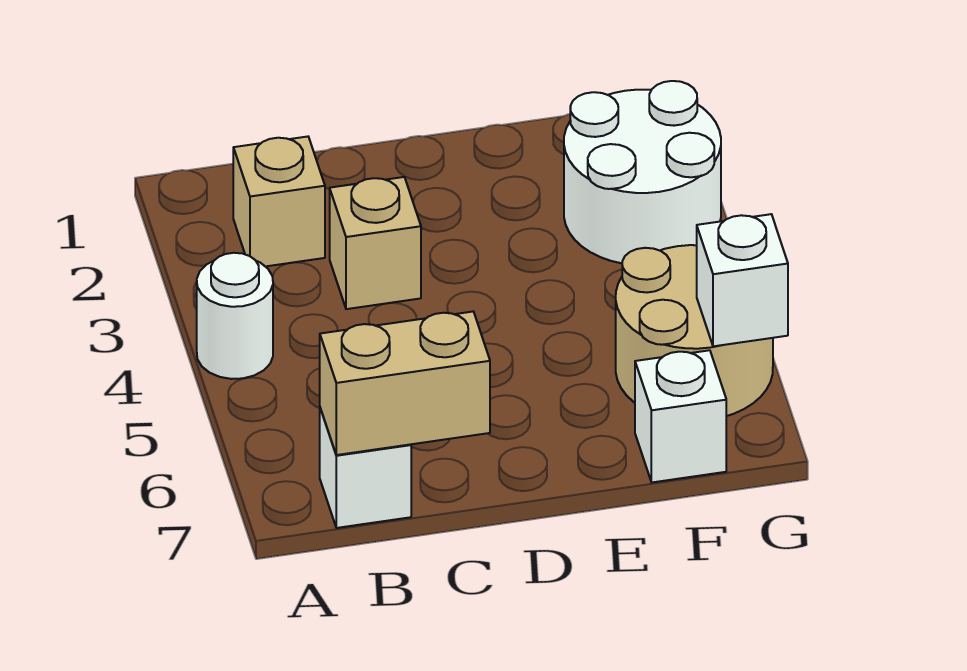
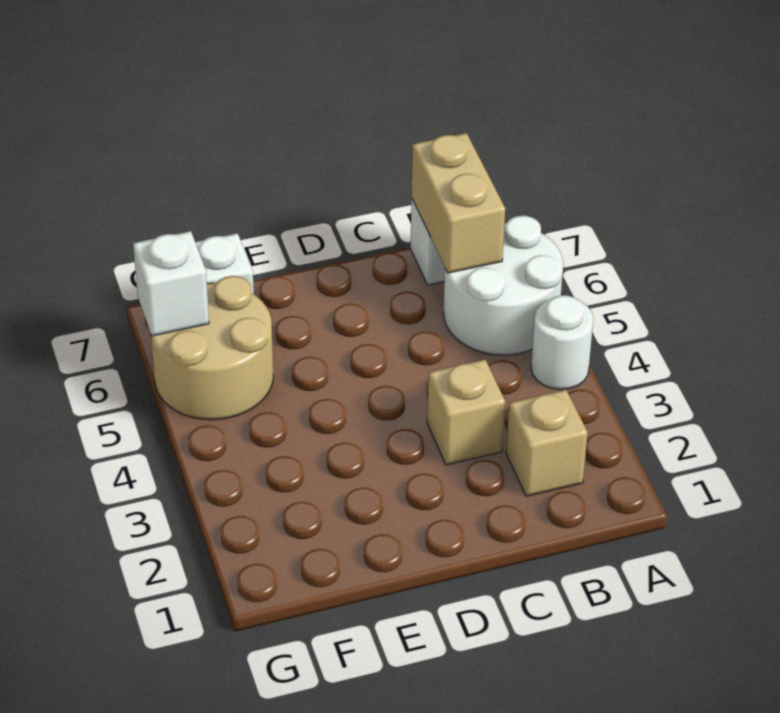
tan brick B7:C7 level 2 -> tan brick B6:B7 level 2
white round brick F2:G3 level 1 -> white round brick A5:B6 level 1

